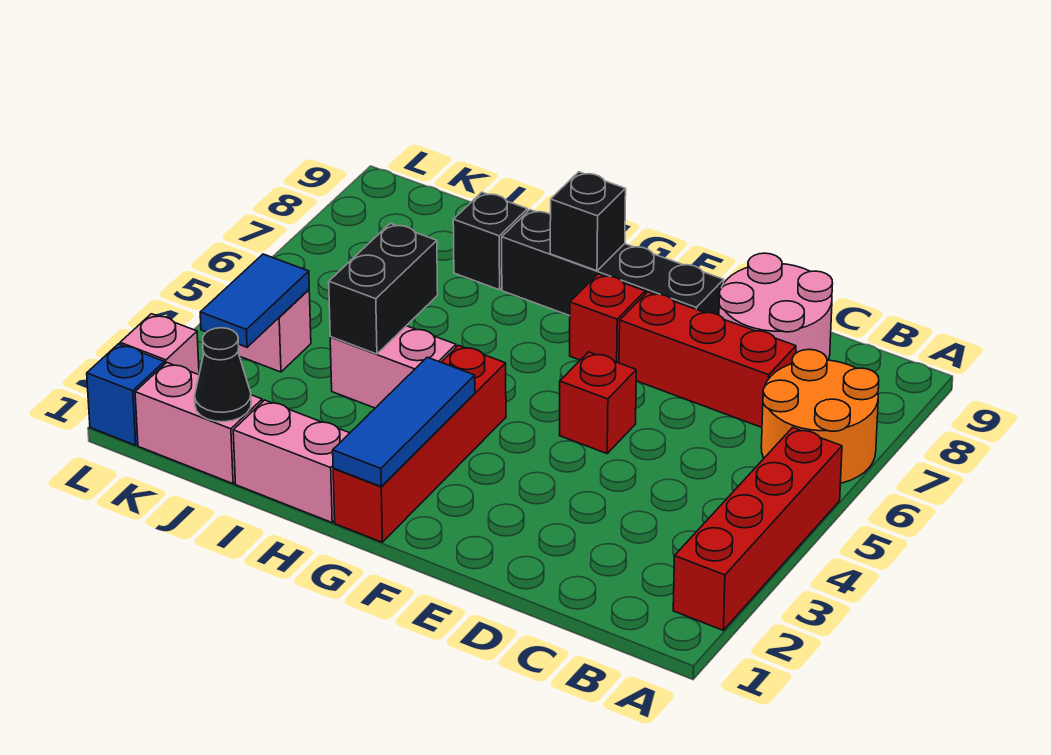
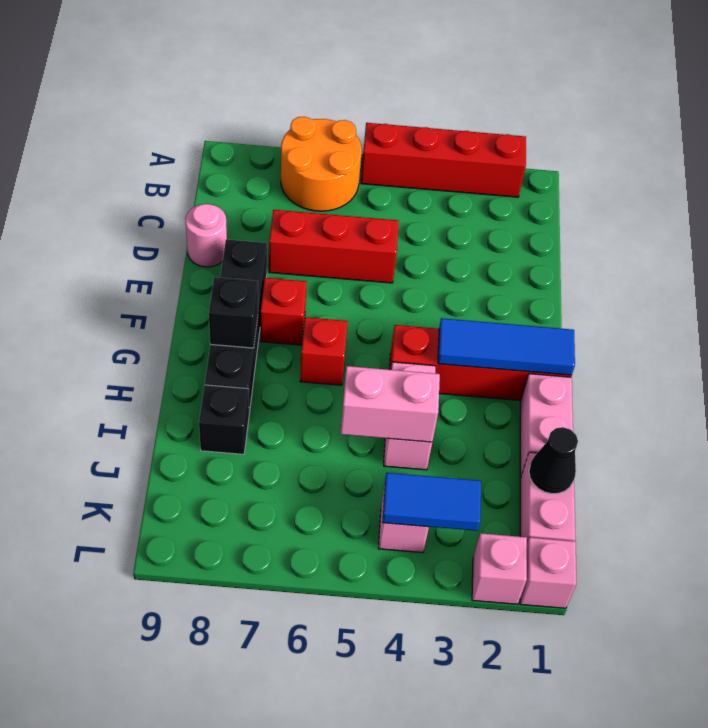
red brick C7:E7 level 1 -> red brick D5:D7 level 1
pink round brick C8:D9 level 1 -> pink round brick D9 level 1
red brick E5 level 1 -> red brick G6 level 1
black brick I4:I5 level 2 -> pink brick I4:I5 level 2
blue brick L1 level 1 -> pink brick L1 level 1

